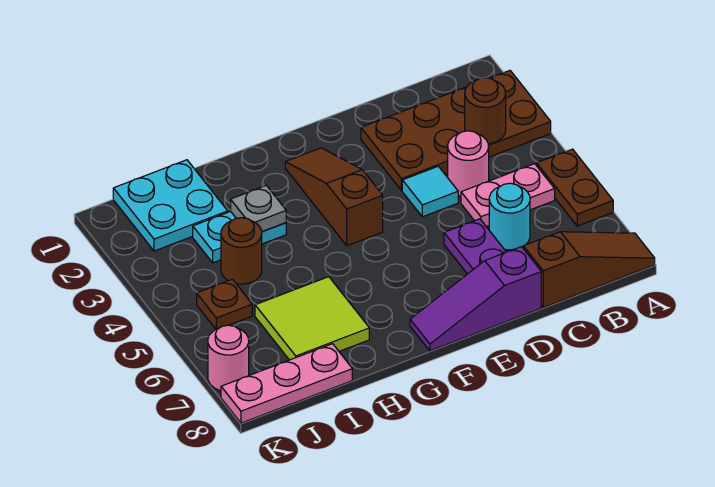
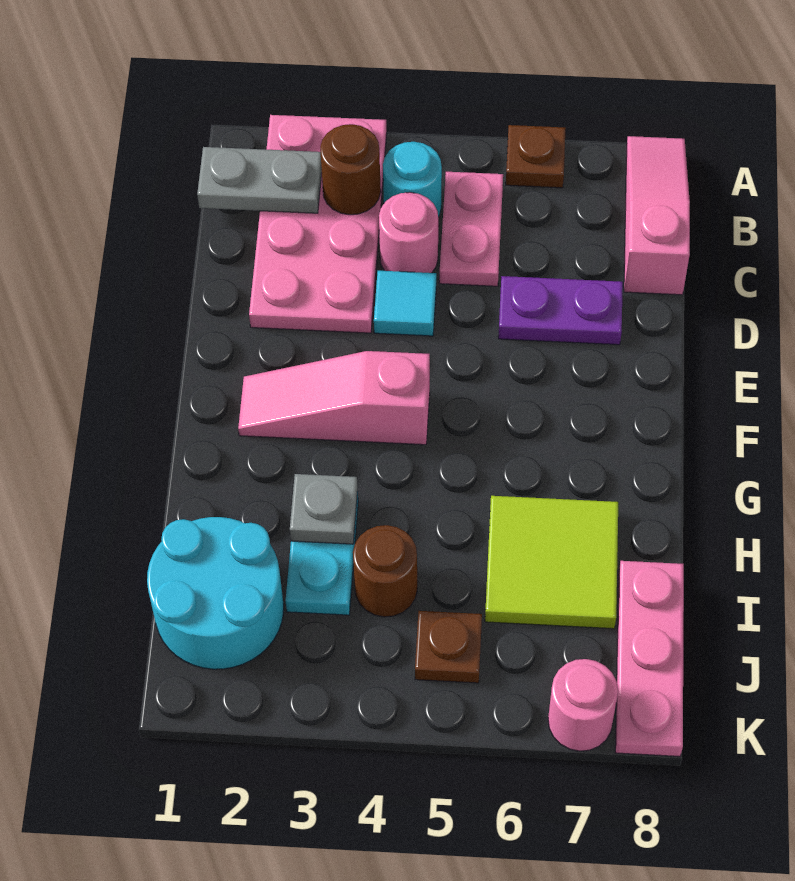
brown plate A2:D3 level 1 -> pink plate A2:D3 level 1
brown plate A5:A6 level 1 -> brown plate A6 level 1
brown slope A8:C8 level 1 top C -> pink slope A8:C8 level 1 top C
none -> grey plate B1:B2 level 2
cyan round brick C6 level 1 -> cyan round brick B4 level 1
purple slope D8:F8 level 1 top D -> none
brown slope F2:F4 level 1 top 4 -> pink slope F2:F4 level 1 top 4
cyan plate I1:J2 level 1 -> cyan round brick I1:J2 level 1

